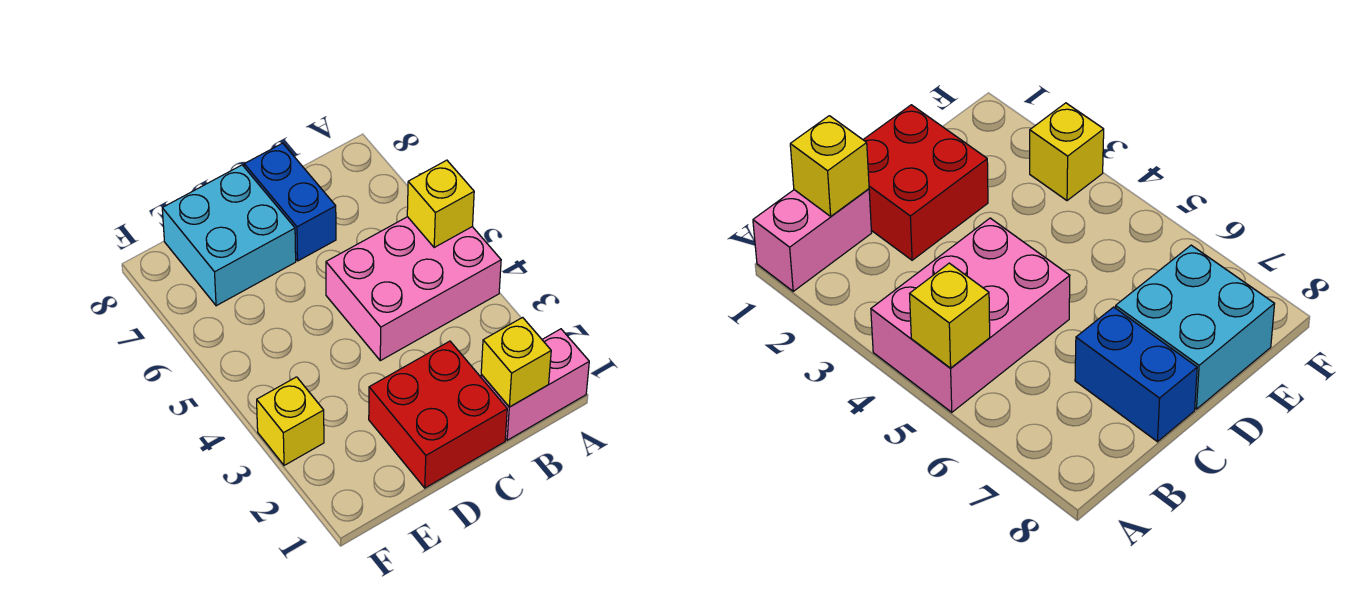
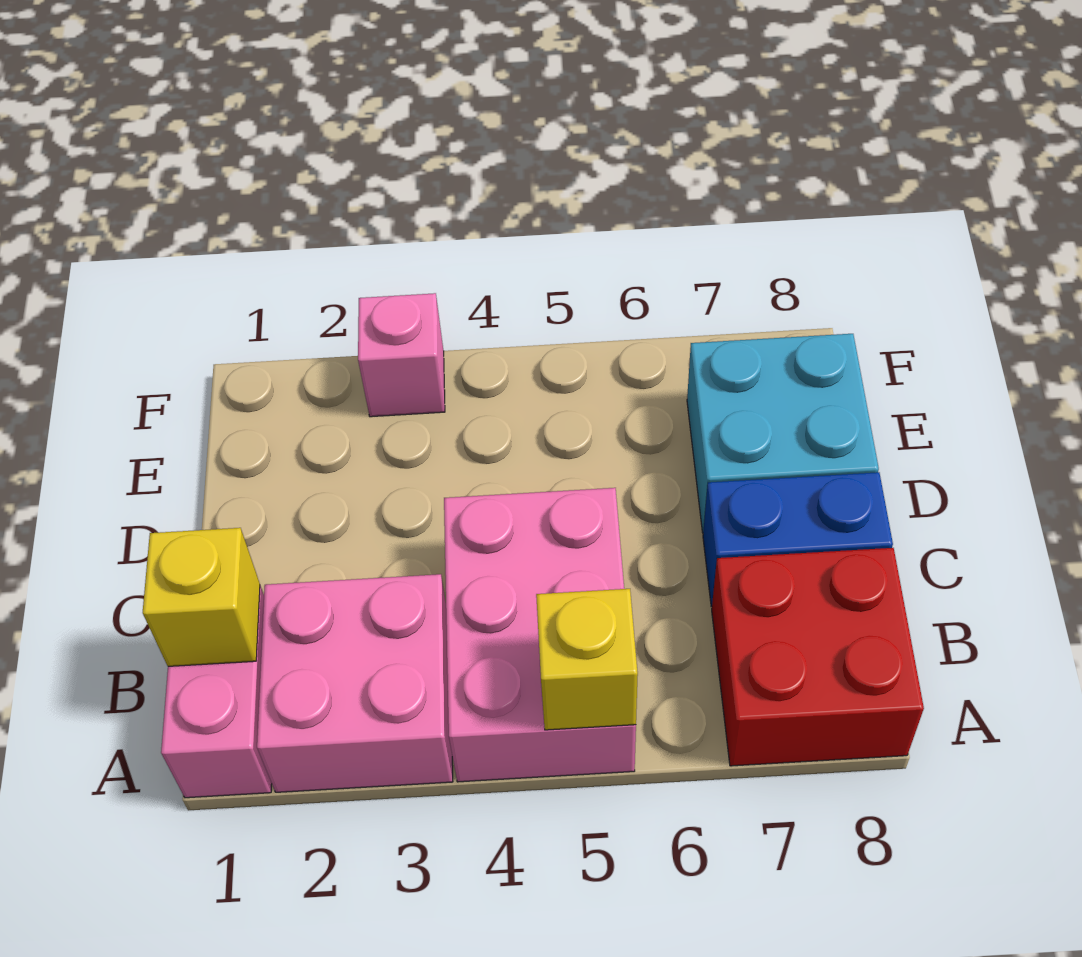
none -> pink brick A2:B3 level 1
red brick C1:D2 level 1 -> red brick A7:B8 level 1
yellow brick F3 level 1 -> pink brick F3 level 1

